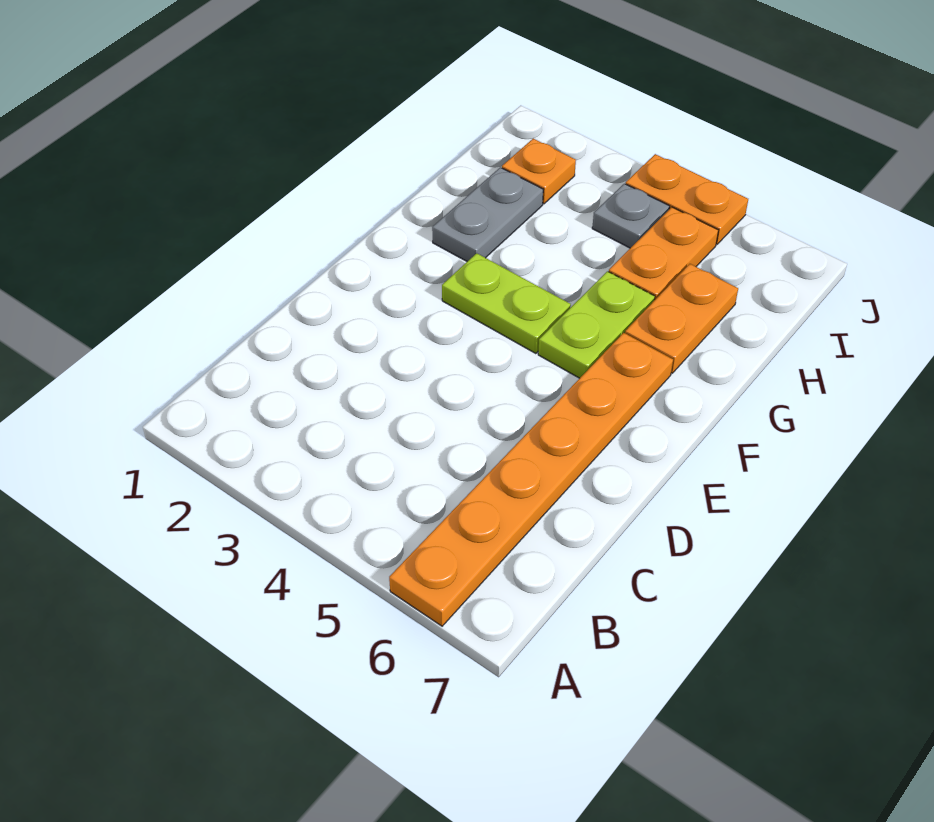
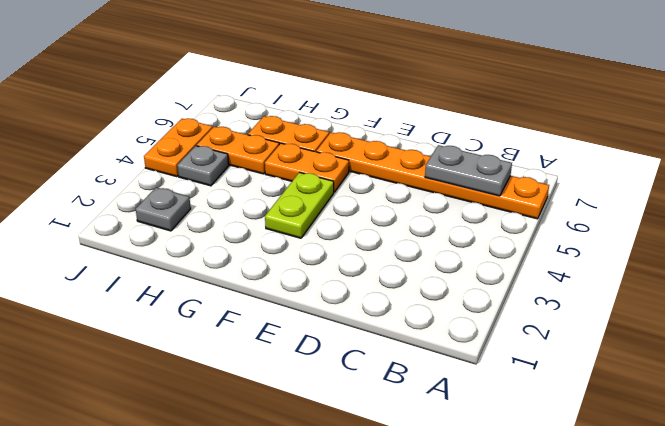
lime plate F5:G5 level 1 -> orange plate F5:G5 level 1
grey plate G2:H2 level 1 -> grey plate B6:C6 level 2
orange plate I2 level 1 -> grey plate I2 level 1

